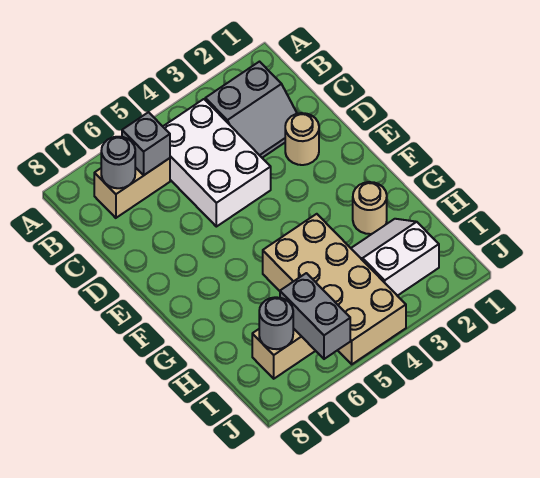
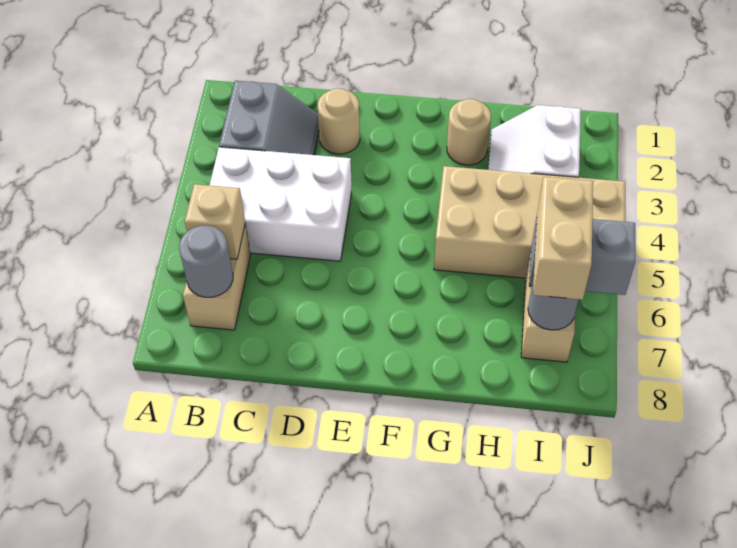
grey brick B6 level 2 -> tan brick B6 level 2
none -> tan brick I6:I7 level 3

